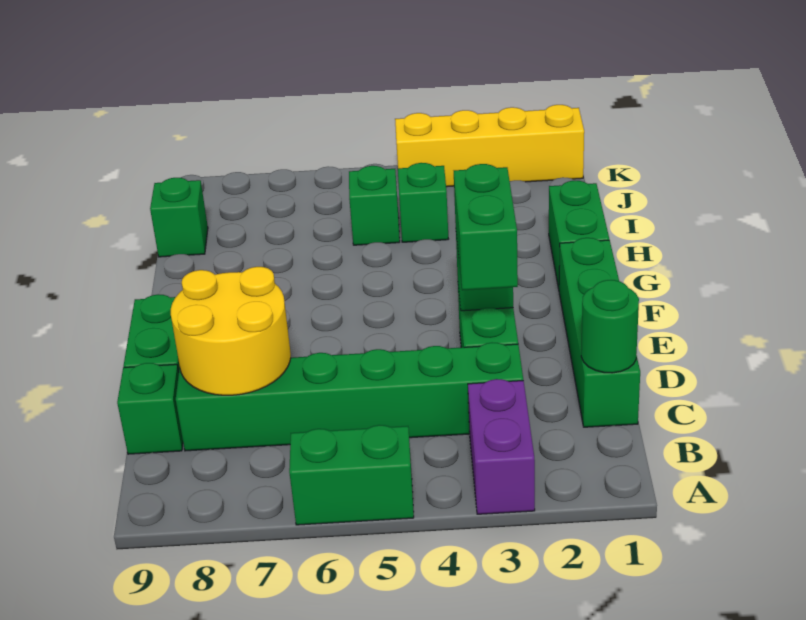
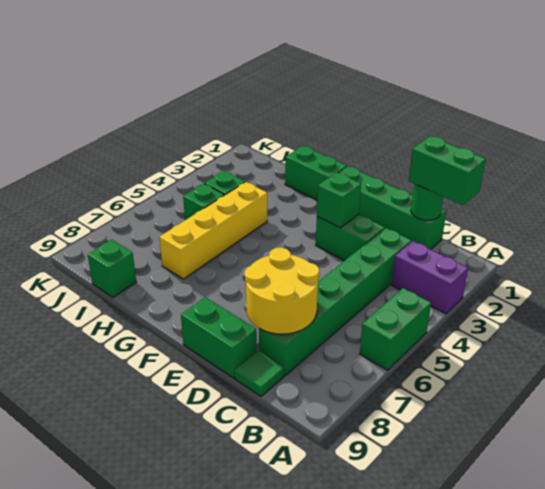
green brick C9 level 1 -> green tile C9 level 1
green brick D3:E3 level 3 -> green brick B1:C1 level 3
yellow brick K1:K4 level 1 -> yellow brick H4:H7 level 1

